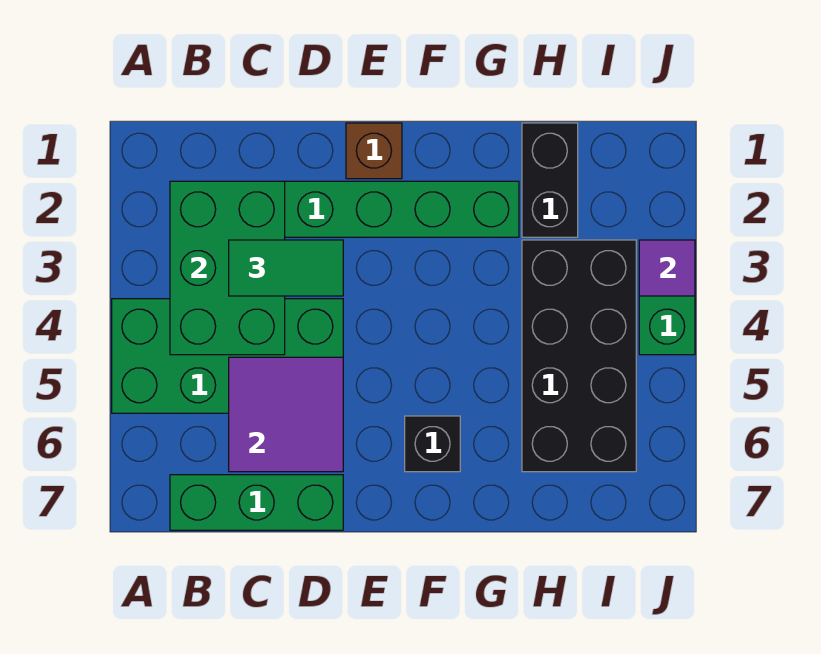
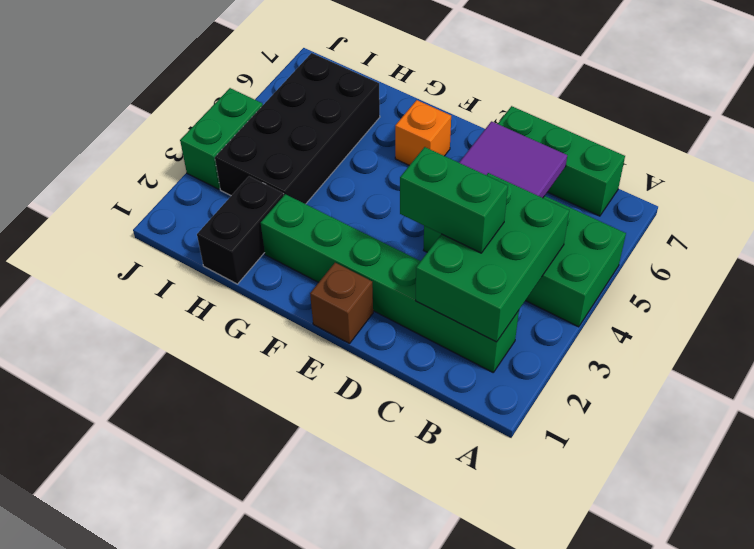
green tile C3:D3 level 3 -> green brick C3:D3 level 3
black brick F6 level 1 -> orange brick F6 level 1
purple tile J3 level 2 -> none

